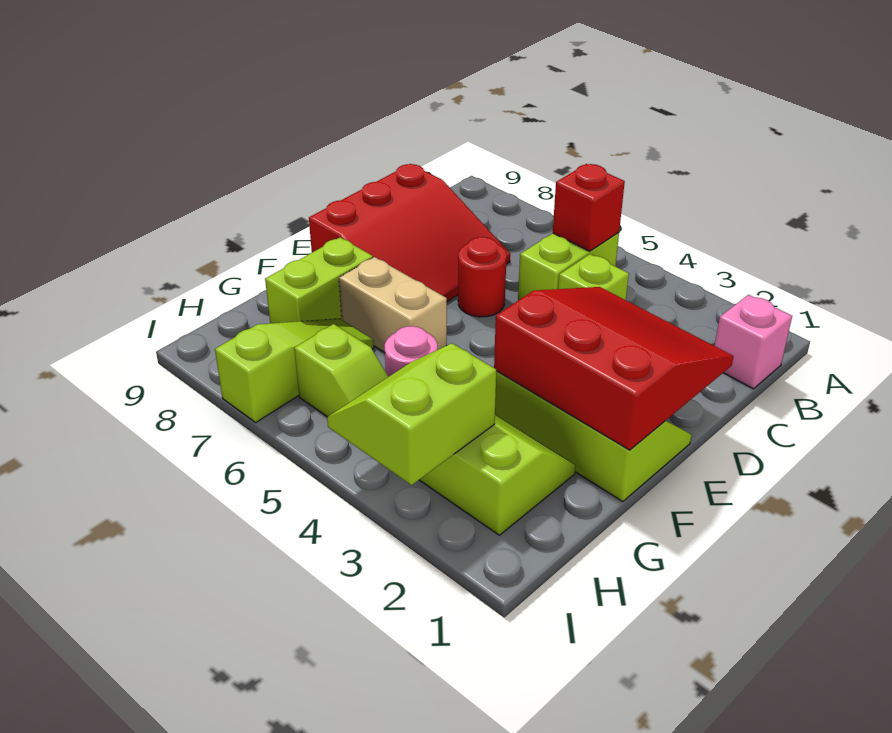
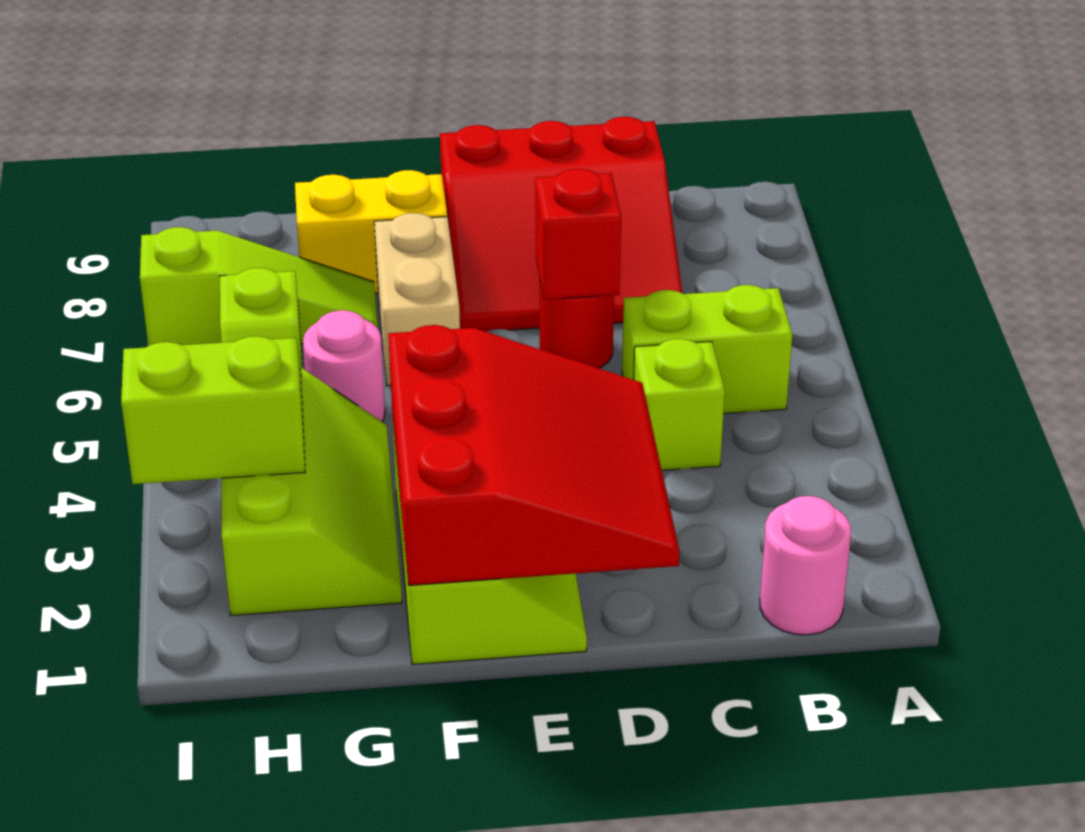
pink brick B1 level 1 -> pink round brick B1 level 1
red brick B5 level 2 -> red brick D6 level 2
lime brick F8:G8 level 1 -> yellow brick F8:G8 level 1

